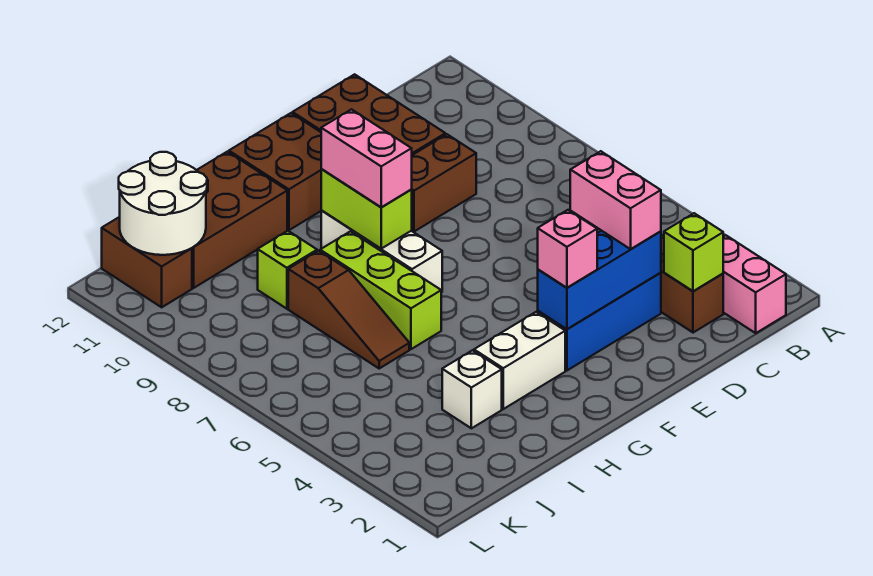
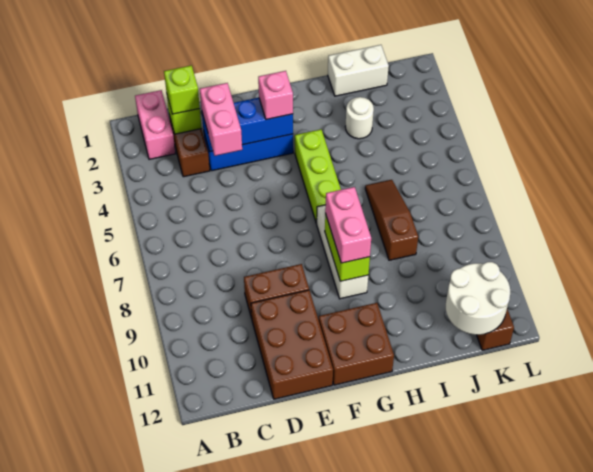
white brick G3:H3 level 1 -> white brick I1:J1 level 1
lime brick H6:H8 level 1 -> lime brick G4:G6 level 1
brown brick H11:J12 level 1 -> none
white brick I3 level 1 -> white round brick I3 level 1
lime brick I9 level 1 -> lime brick C2 level 3

